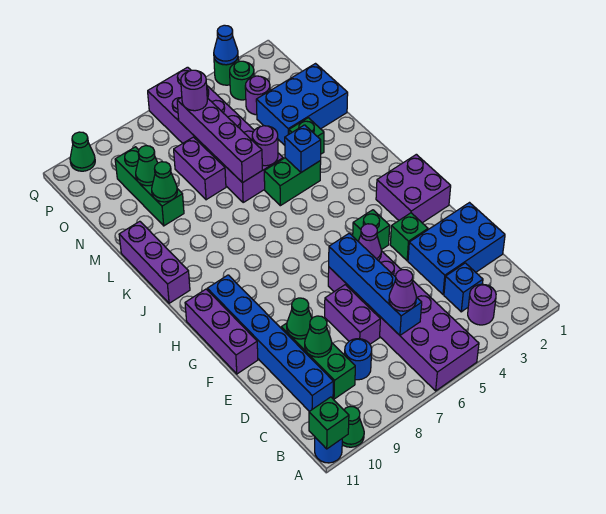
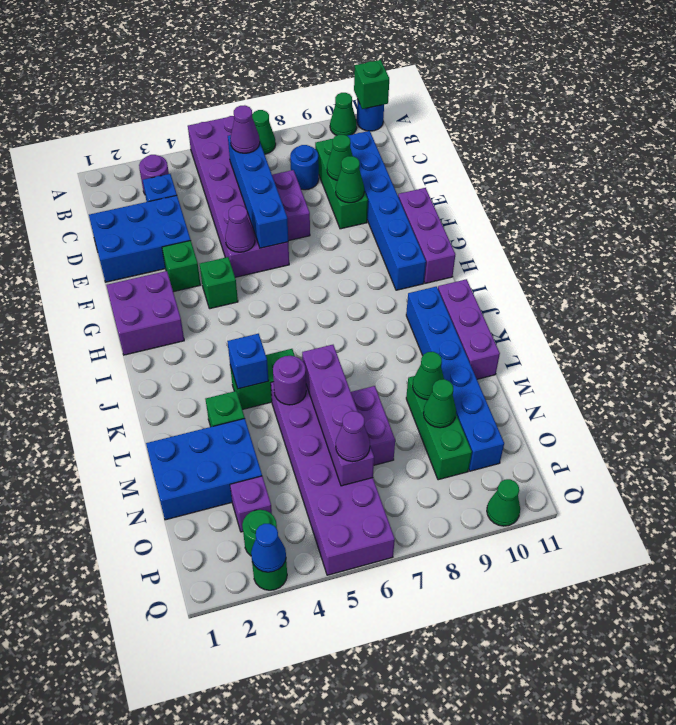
none -> green cone A7 level 1
none -> blue brick J10:O10 level 1
purple round brick O3 level 1 -> purple brick O3 level 1
purple round brick O6 level 3 -> purple cone O6 level 3

